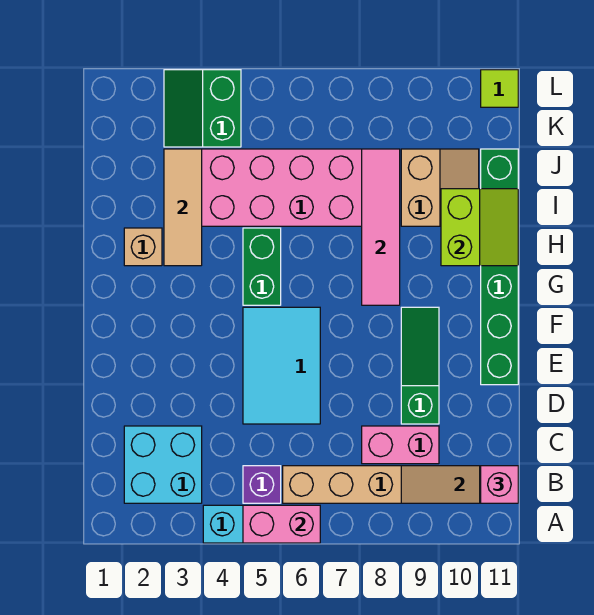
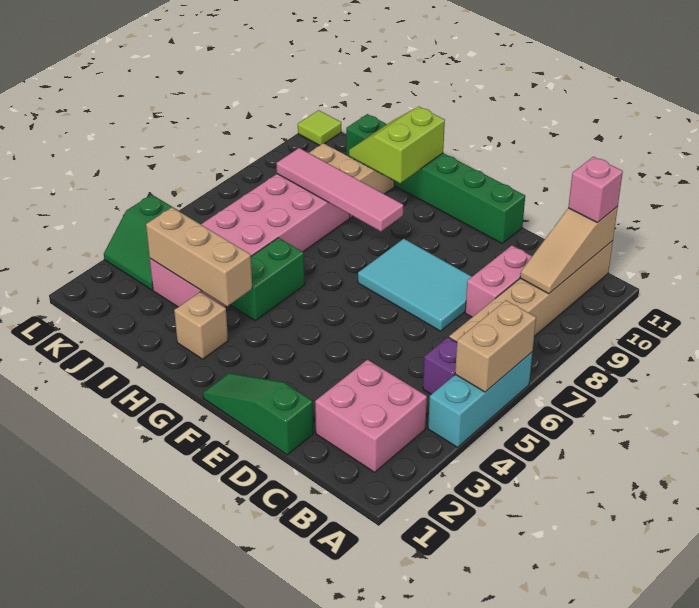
pink brick A5:A6 level 2 -> tan brick A5:A6 level 2
cyan brick B2:C3 level 1 -> pink brick B2:C3 level 1
cyan tile D5:F6 level 1 -> cyan tile D7:F8 level 1
green slope D9:F9 level 1 top D -> green slope D1:F1 level 1 top D
green brick G5:H5 level 1 -> green brick H4:H5 level 1
tan tile H3:J3 level 2 -> tan brick H3:J3 level 2
lime slope H10:I11 level 2 top 10 -> lime slope H10:I11 level 2 top H

